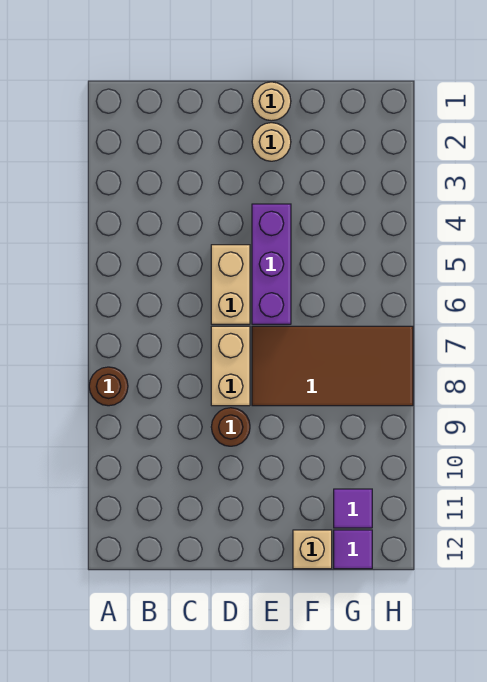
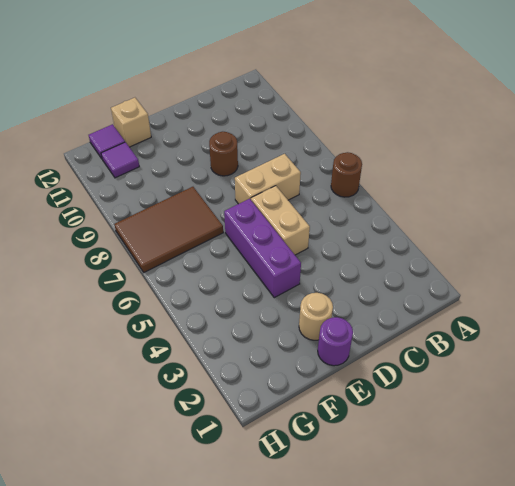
brown round brick A8 level 1 -> brown round brick A6 level 1
tan brick D7:D8 level 1 -> tan brick C7:D7 level 1
tan round brick E1 level 1 -> purple round brick E1 level 1
brown tile E7:H8 level 1 -> brown tile F7:H8 level 1

